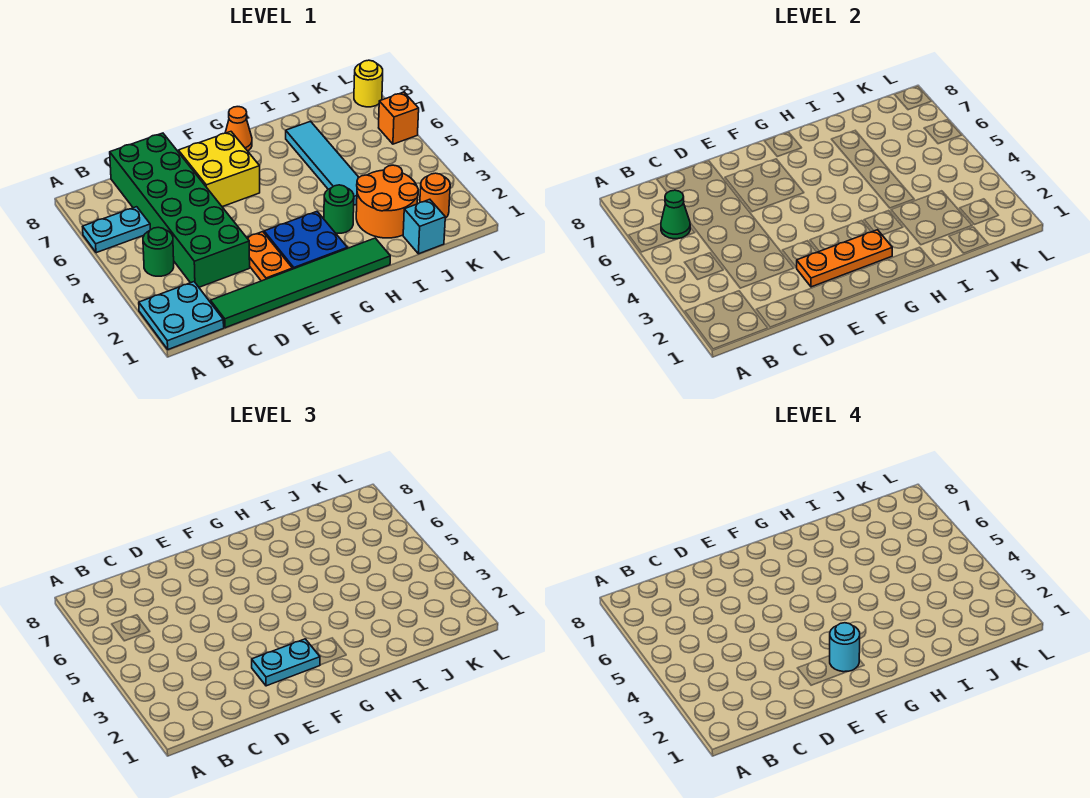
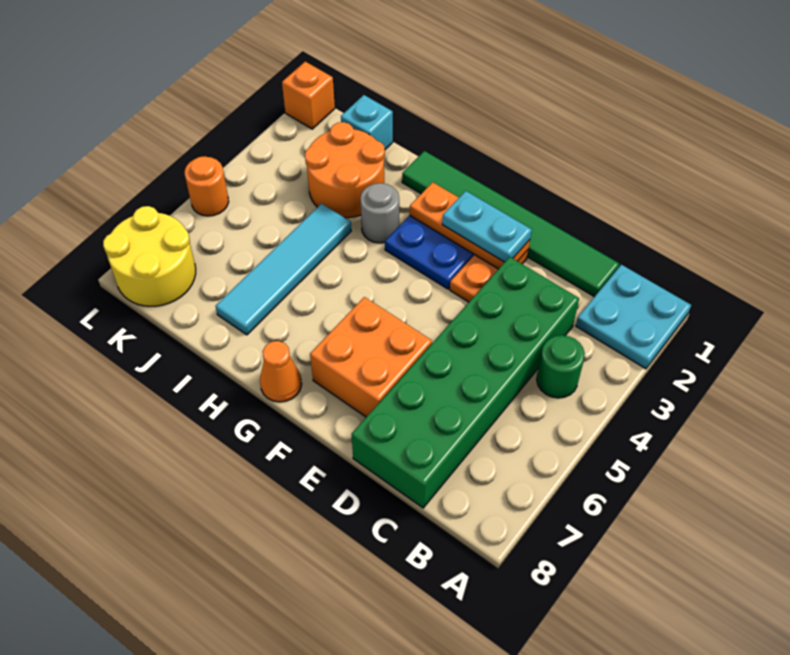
cyan plate A6:B6 level 1 -> none
green cone B6 level 2 -> none
yellow brick E6:F7 level 1 -> orange brick E6:F7 level 1
cyan round brick F2 level 4 -> none
green round brick H3 level 1 -> grey round brick H3 level 1
orange round brick K2 level 1 -> orange round brick L5 level 1
orange brick L6 level 1 -> orange brick L1 level 1
yellow round brick L8 level 1 -> yellow round brick K7:L8 level 1

